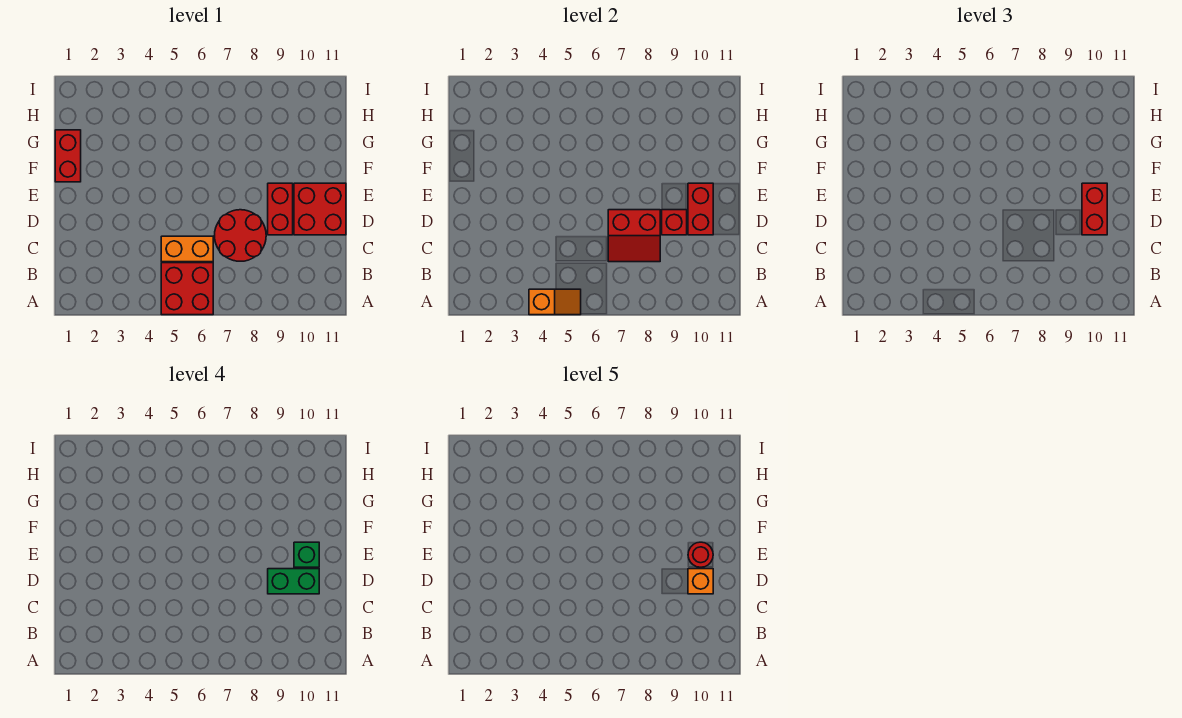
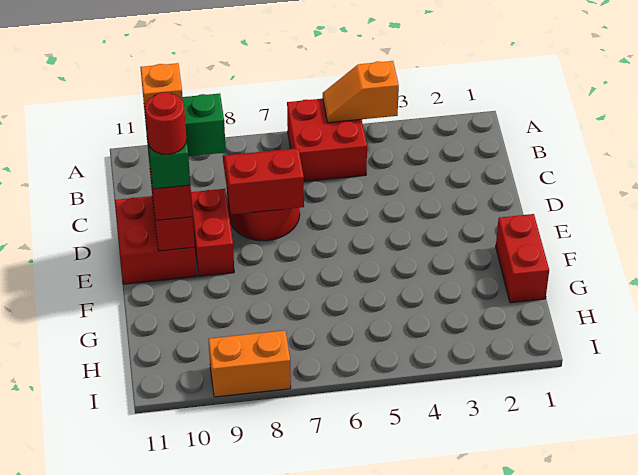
orange brick C5:C6 level 1 -> orange brick I8:I9 level 1
red brick D9 level 2 -> none

